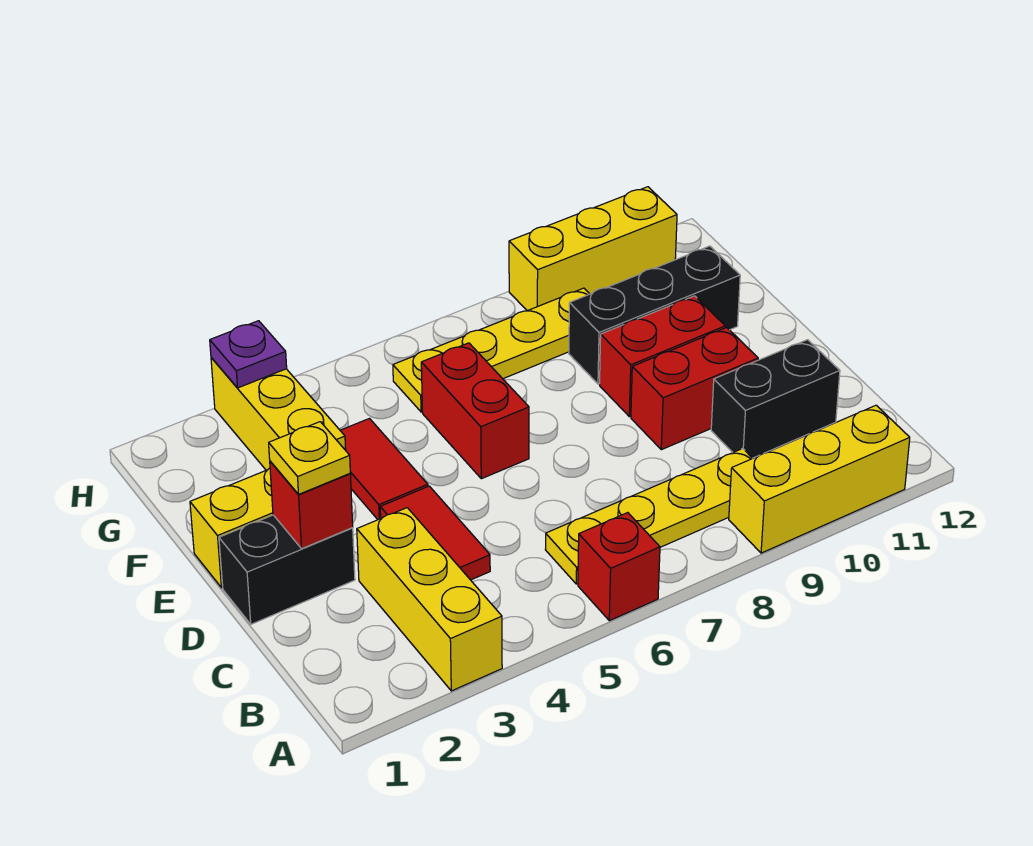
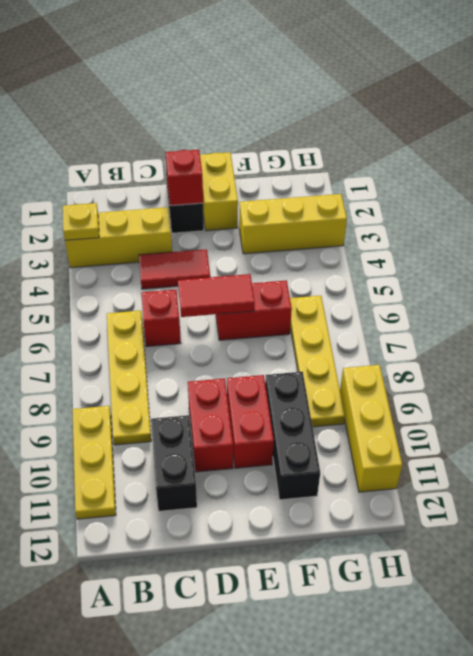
red brick A6 level 1 -> red brick C6 level 1
yellow brick A9:A11 level 1 -> yellow plate A9:A11 level 1
yellow plate D2 level 3 -> yellow plate A3 level 2
red tile E4:F4 level 1 -> red tile D6:E6 level 2
purple plate H3 level 2 -> none

